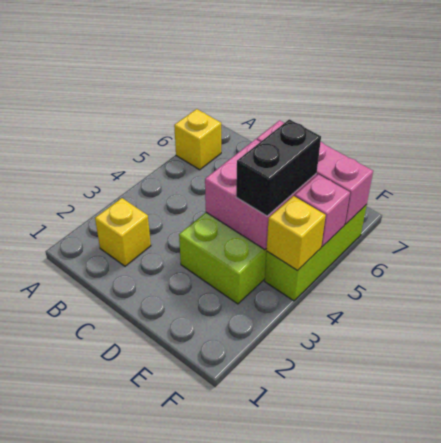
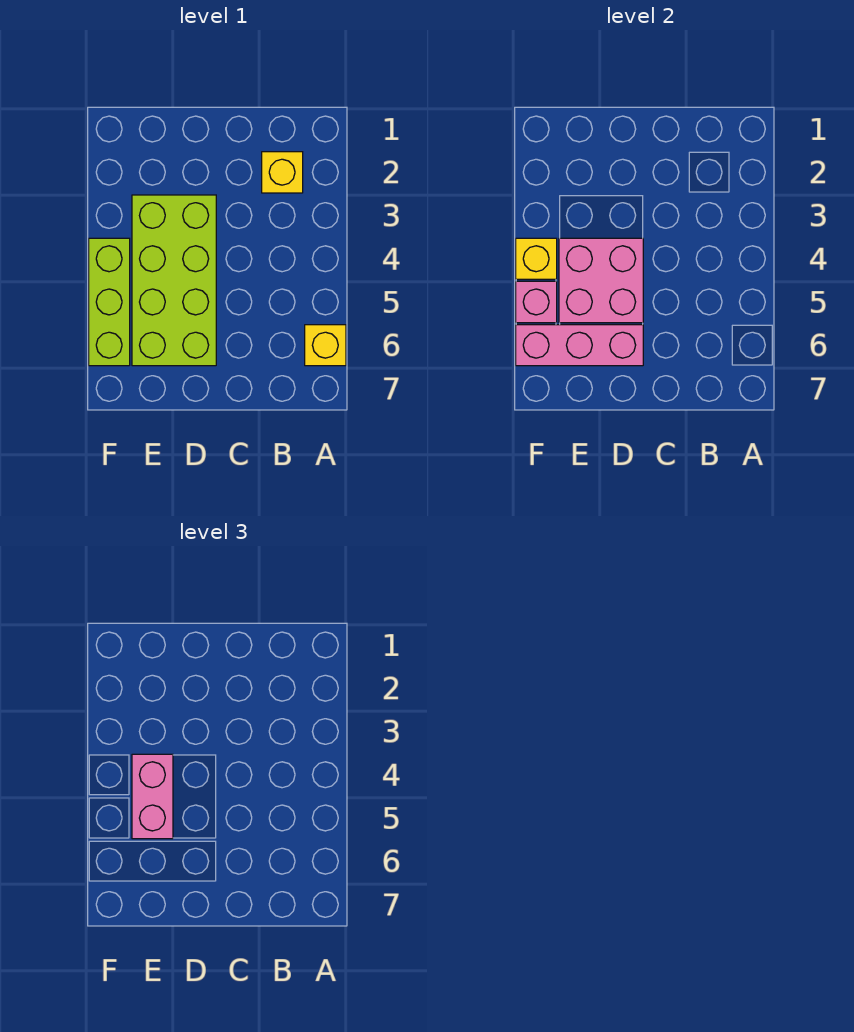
black brick E4:E5 level 3 -> pink brick E4:E5 level 3

